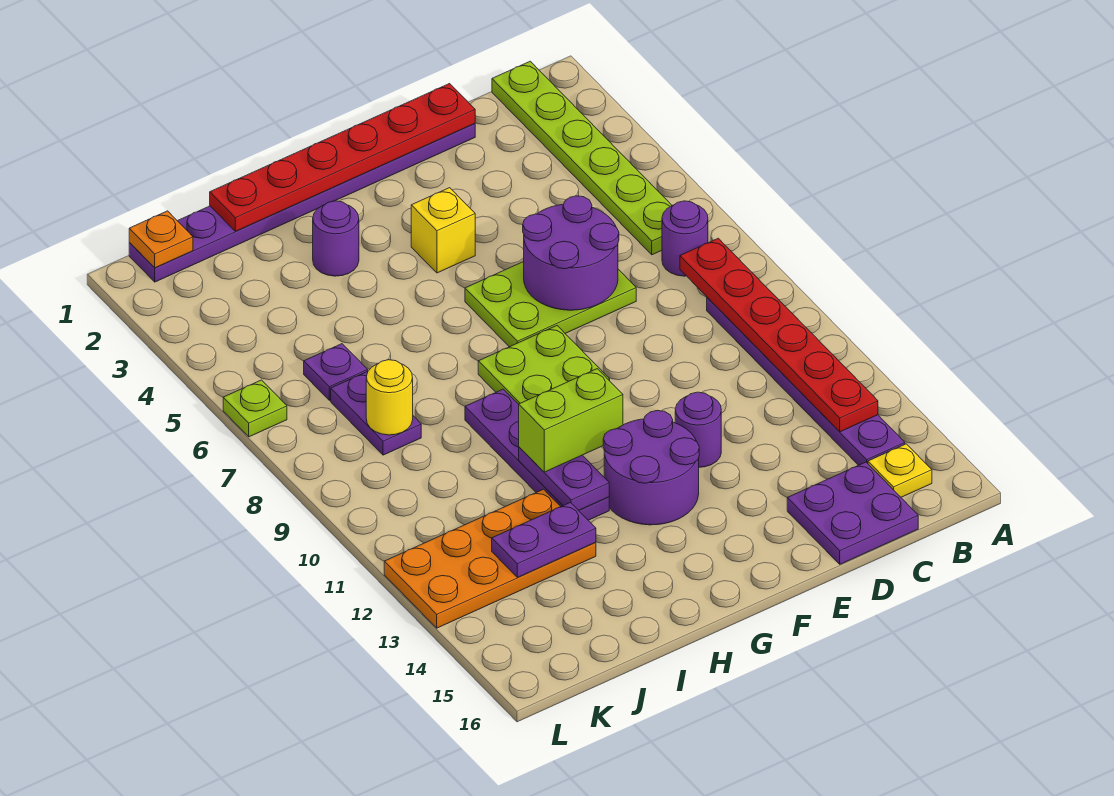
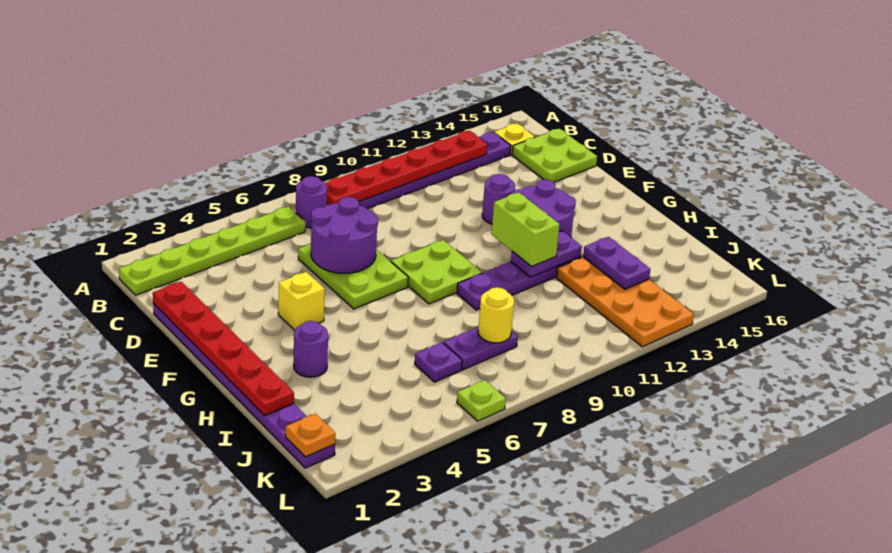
purple plate C15:D16 level 1 -> lime plate C15:D16 level 1

